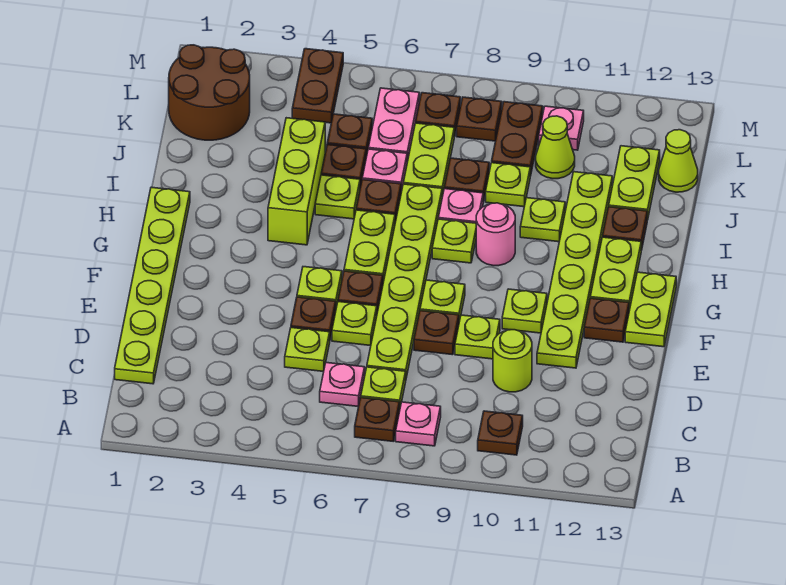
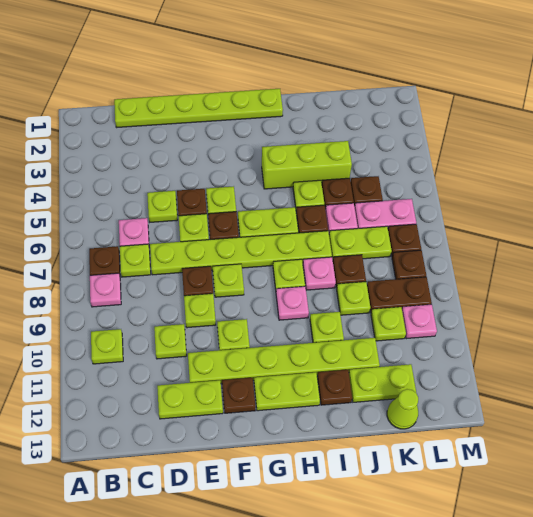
brown plate B10 level 1 -> lime plate B10 level 1
lime round brick D10 level 1 -> lime plate D10 level 1
lime plate F13:G13 level 1 -> lime plate D12:E12 level 1
pink round brick H9 level 1 -> pink plate H9 level 1
brown round brick K1:L2 level 1 -> none
lime cone K10 level 1 -> lime plate K10 level 1
brown plate L4:M4 level 1 -> none

